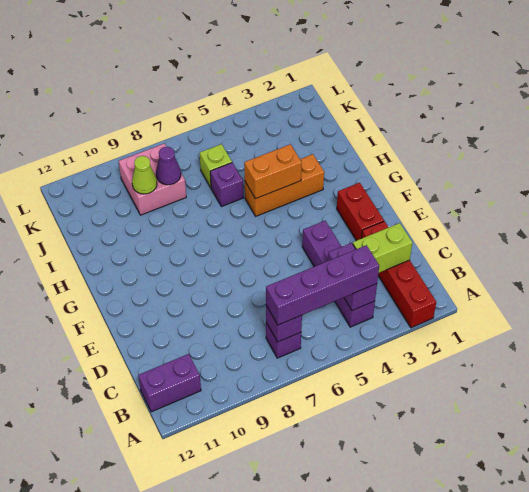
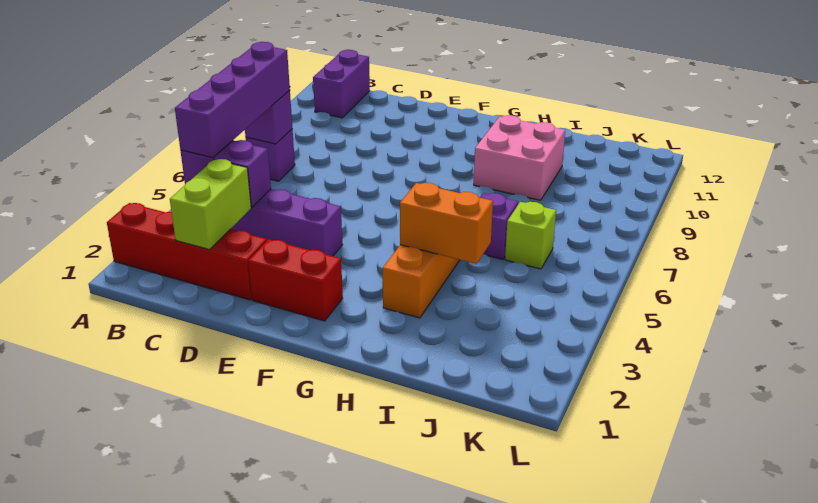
orange brick H4:H5 level 2 -> orange brick H4:I4 level 2
pink brick J8:K9 level 1 -> pink brick H9:I10 level 1
purple cone J8 level 2 -> none
lime cone J9 level 2 -> none

